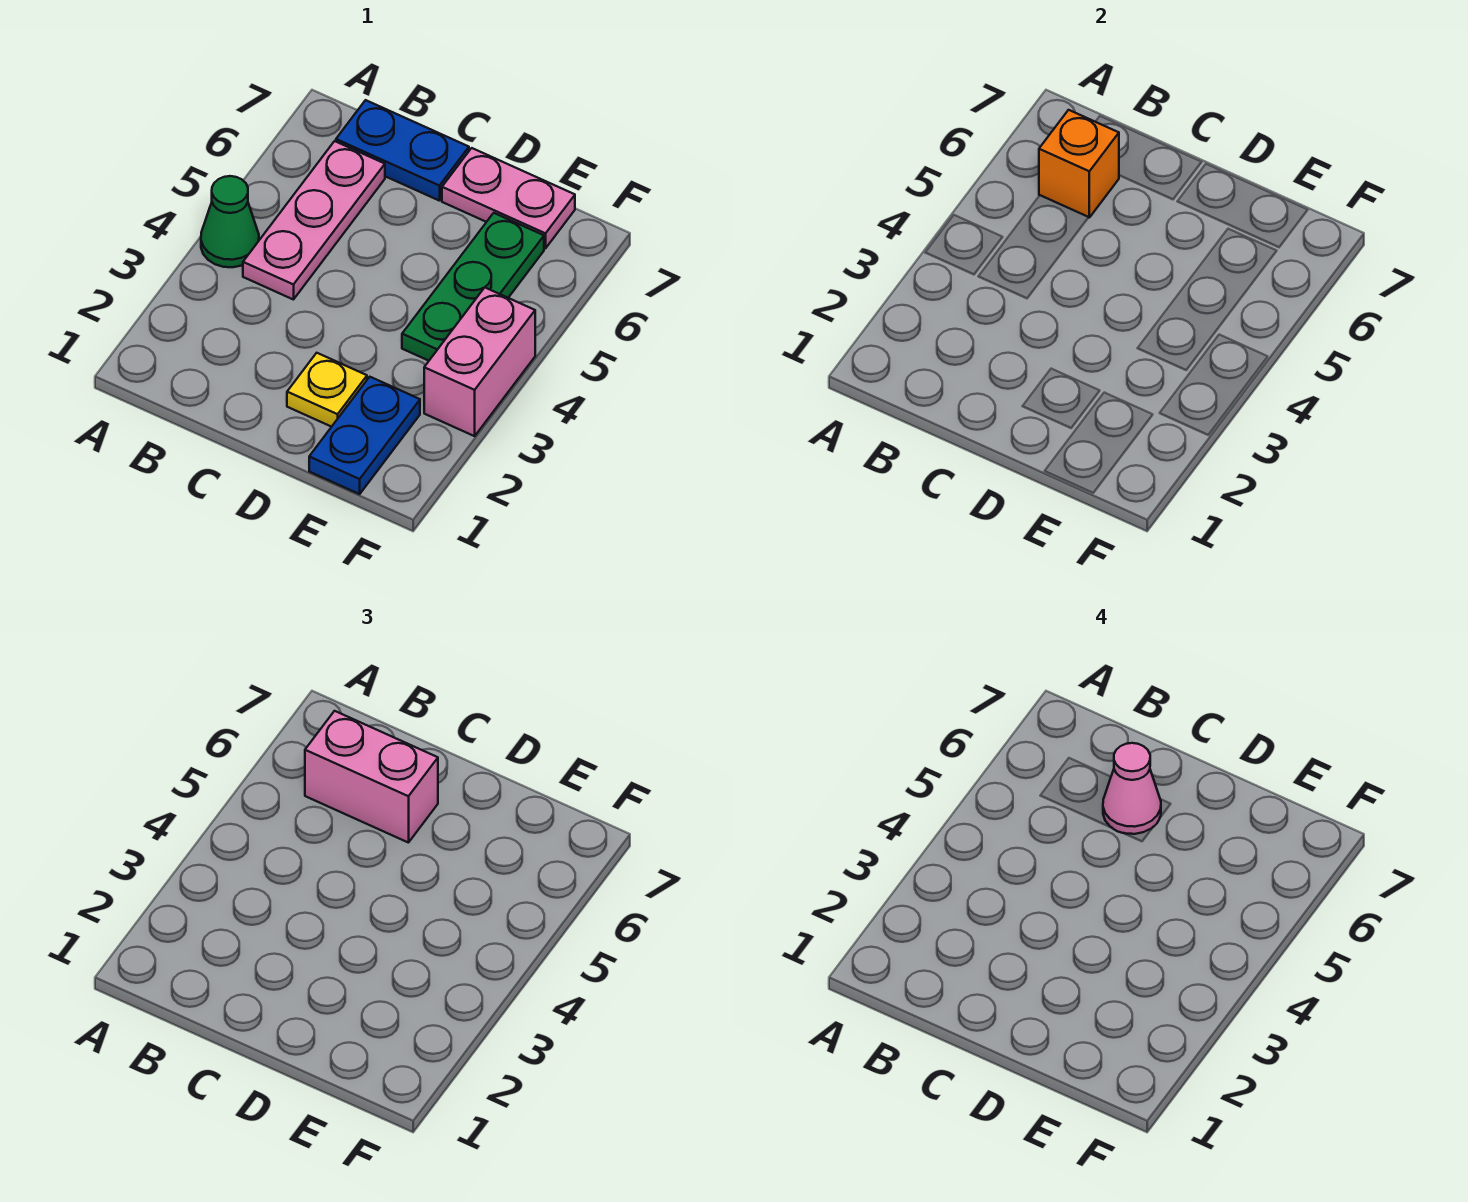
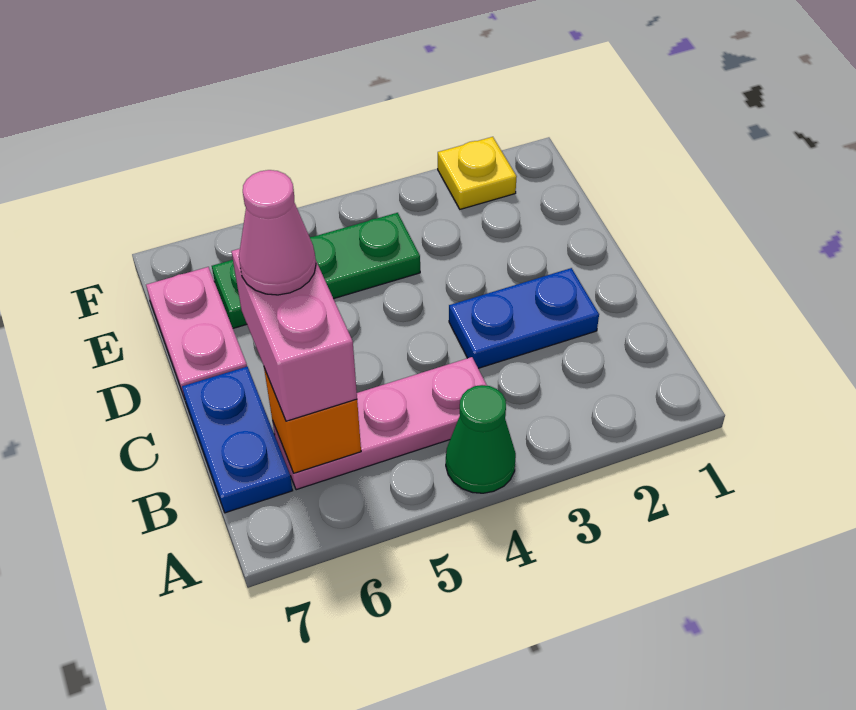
yellow plate D2 level 1 -> yellow plate F2 level 1
blue plate E1:E2 level 1 -> blue plate C2:C3 level 1
pink brick F3:F4 level 1 -> none

